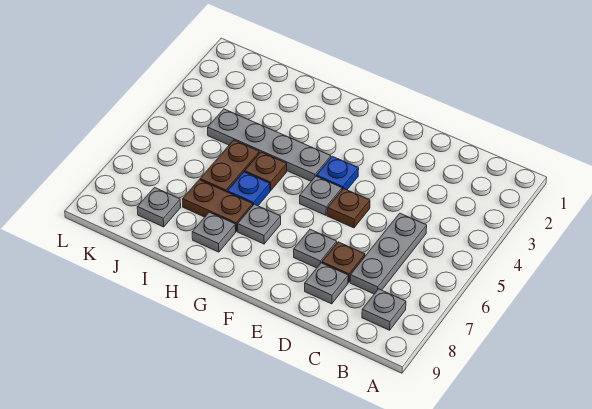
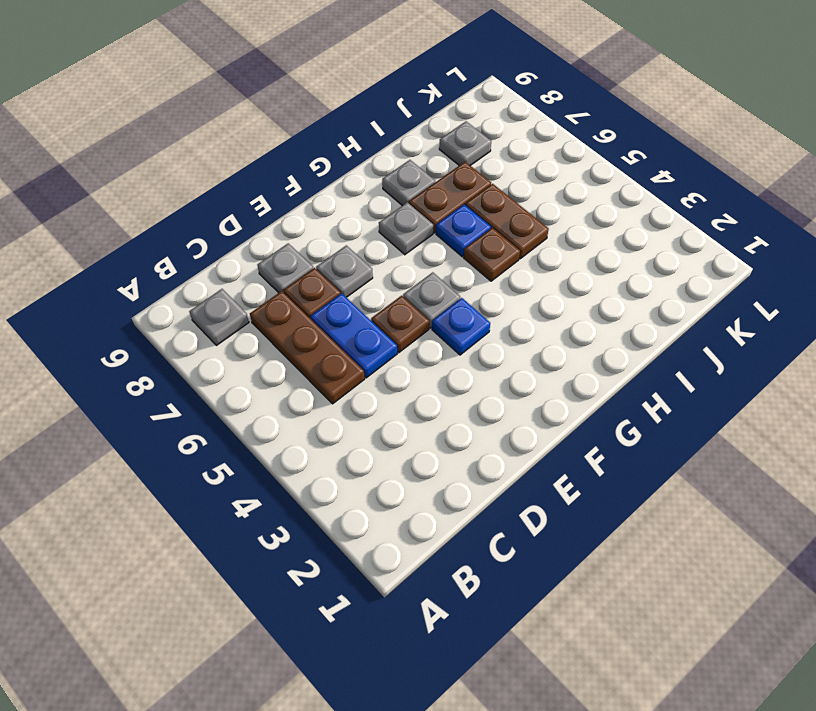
grey plate C5:C7 level 1 -> brown plate C5:C7 level 1
none -> blue plate D5:D6 level 1
grey plate G4:J4 level 1 -> none

